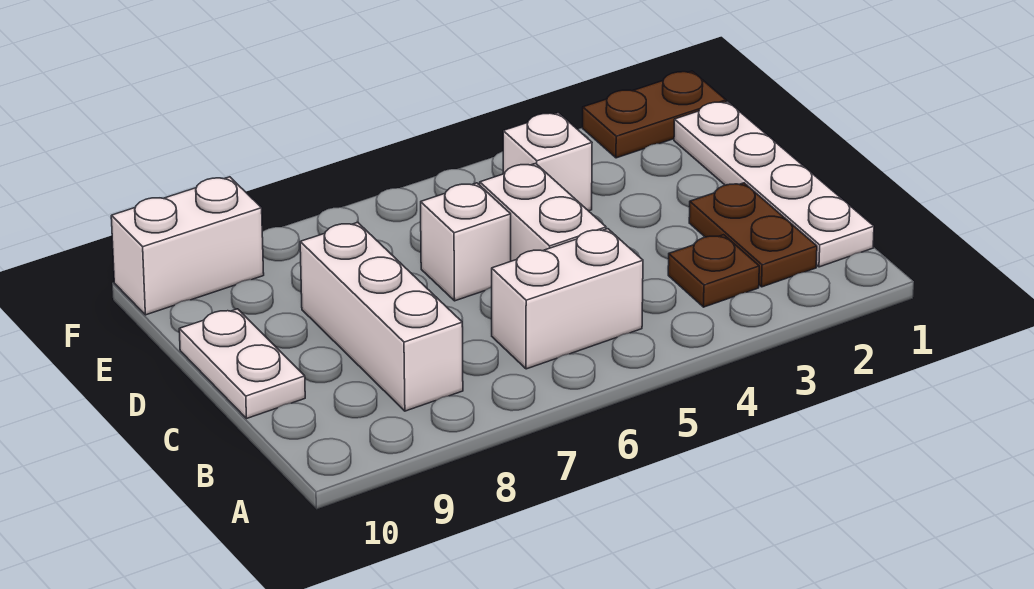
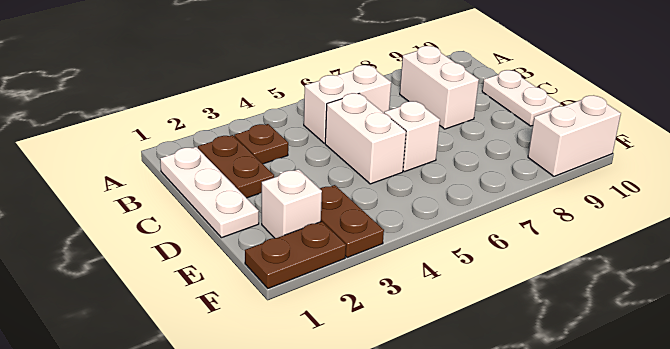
white plate B1:E1 level 1 -> white plate B1:D1 level 1
white brick B8:D8 level 1 -> white brick B8:C8 level 1
none -> brown plate E3:F3 level 1
white brick E4 level 1 -> white brick E2 level 1

